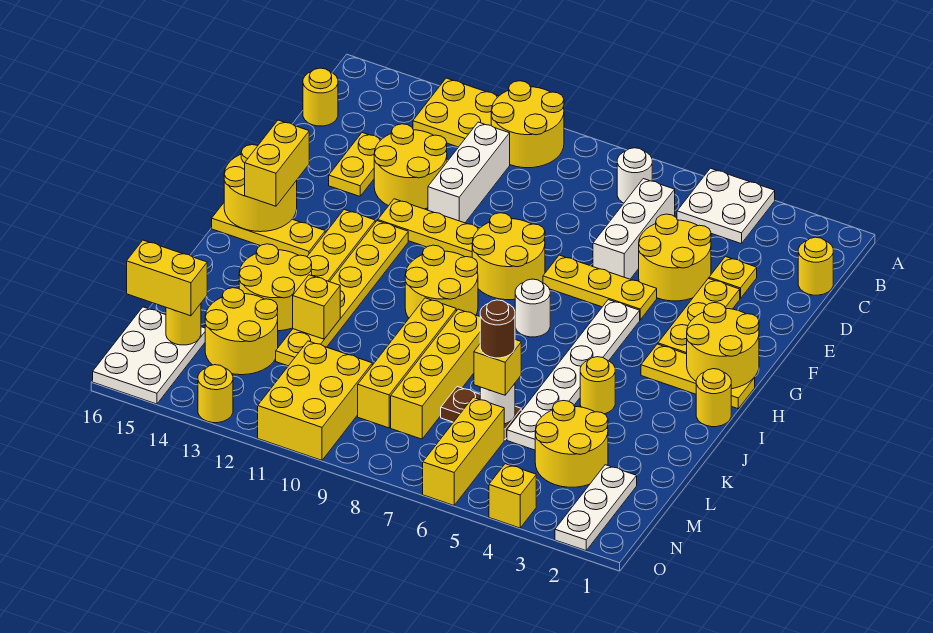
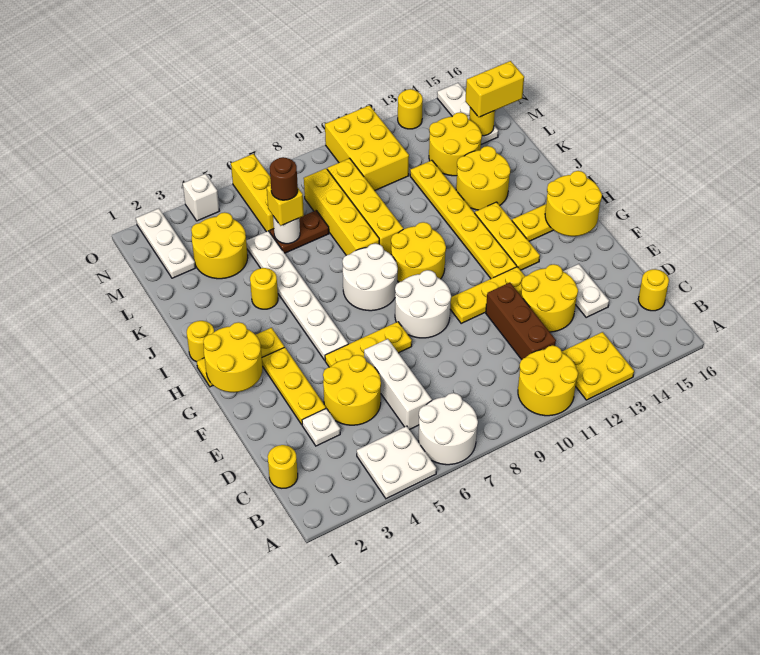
white round brick B7 level 1 -> white round brick A6:B7 level 1
white brick C11:E11 level 1 -> brown brick C11:E11 level 1
yellow plate D3 level 1 -> white plate D3 level 1
yellow plate D14:E14 level 1 -> white plate D14:E14 level 1
yellow round brick F8:G9 level 1 -> white round brick F8:G9 level 1
yellow brick G15:H15 level 3 -> none
white round brick H7 level 1 -> white round brick H7:I8 level 1
yellow brick K12 level 2 -> none
white plate M15:O16 level 1 -> white plate M15:O15 level 1
yellow brick O4 level 1 -> white brick O4 level 1

